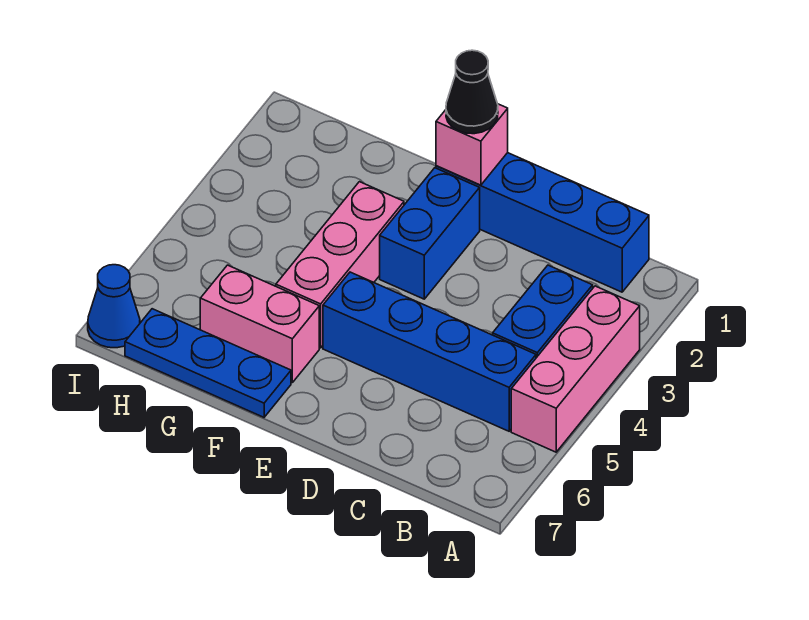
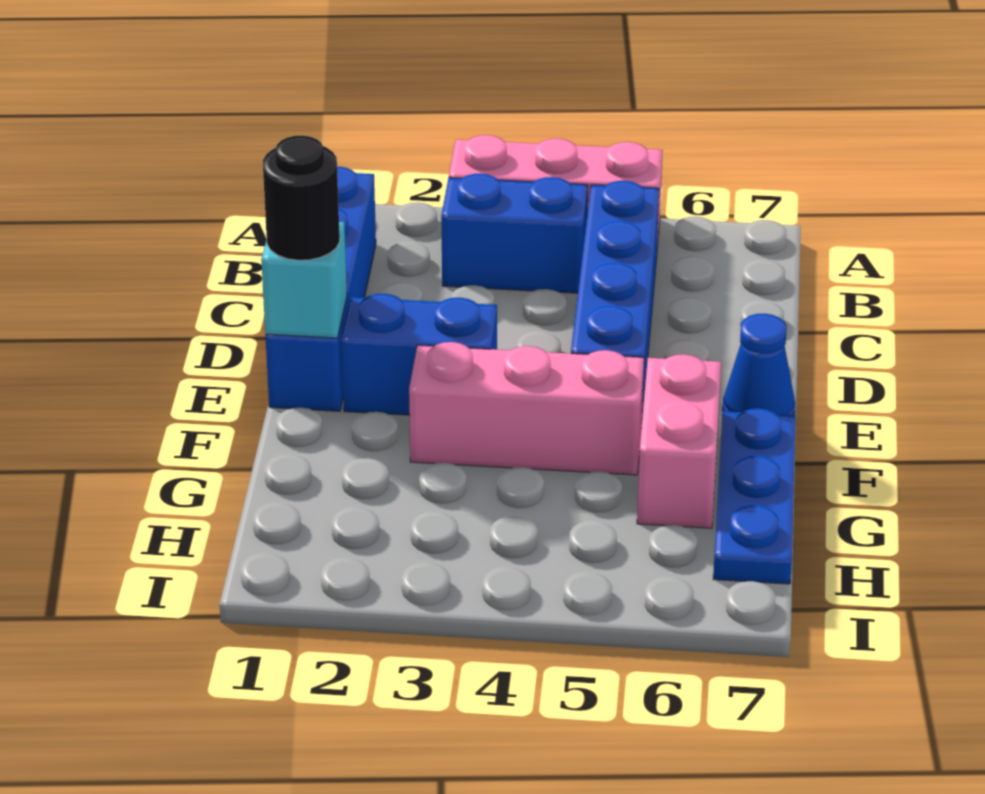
pink brick E1 level 2 -> cyan brick E1 level 2
black cone E1 level 3 -> black round brick E1 level 3
blue cone I7 level 1 -> blue cone E7 level 1

